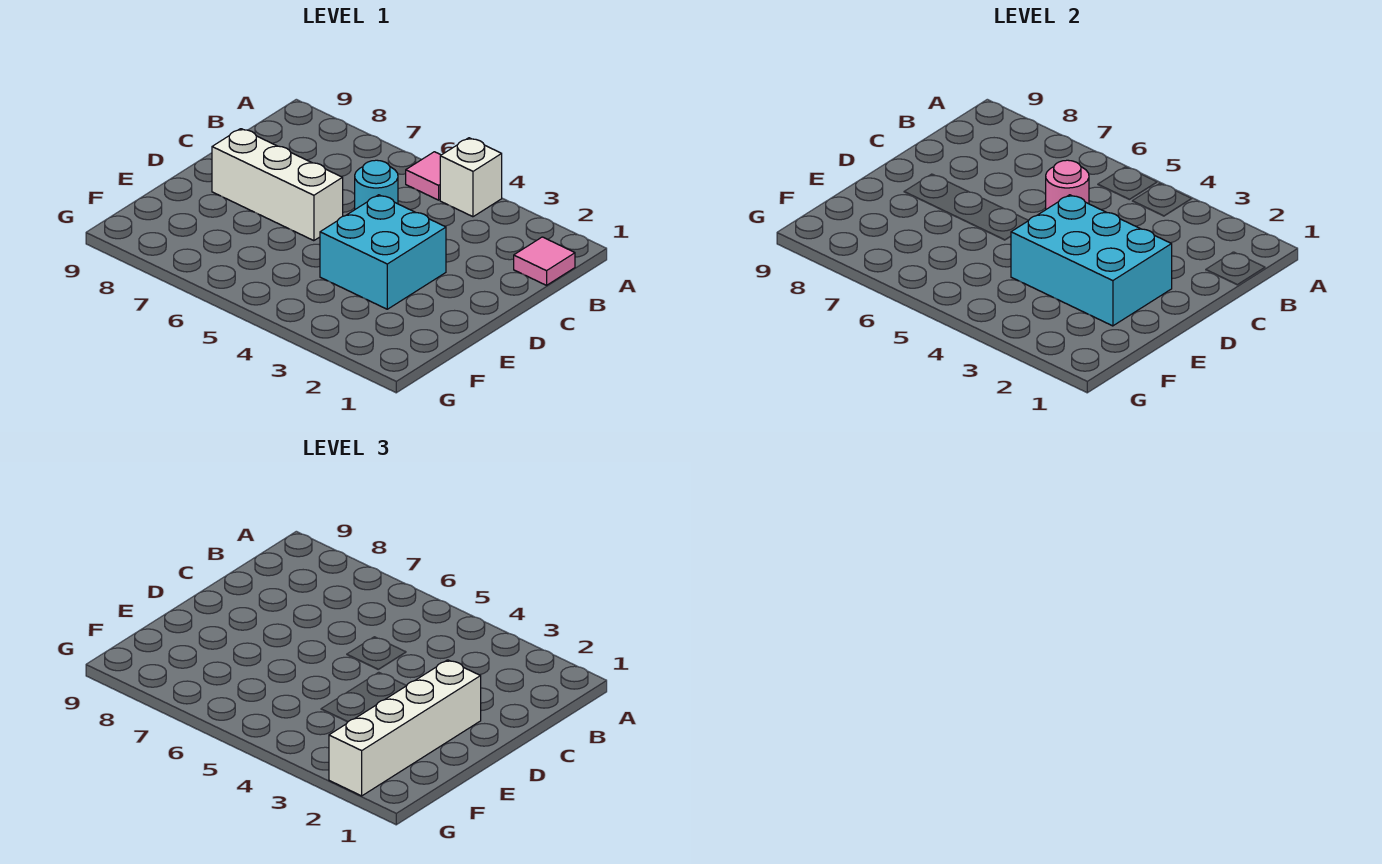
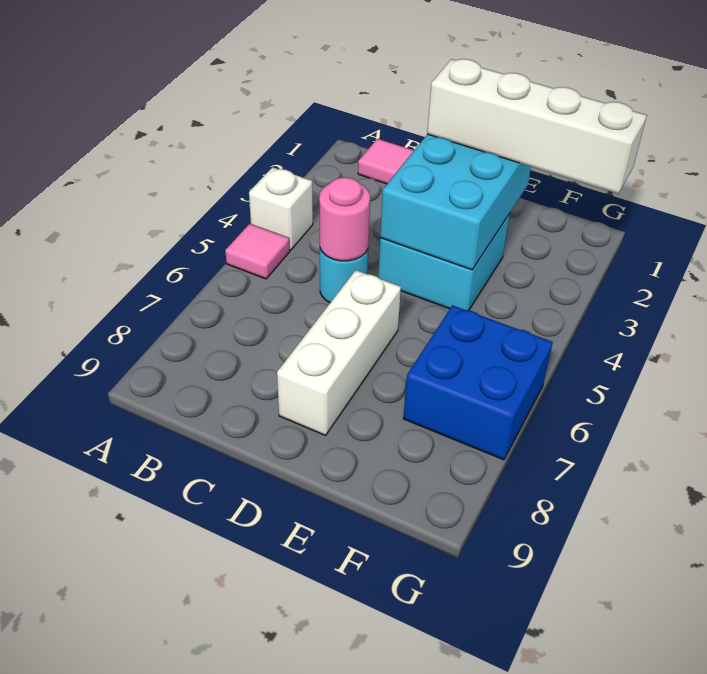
none -> blue brick F6:G7 level 1

